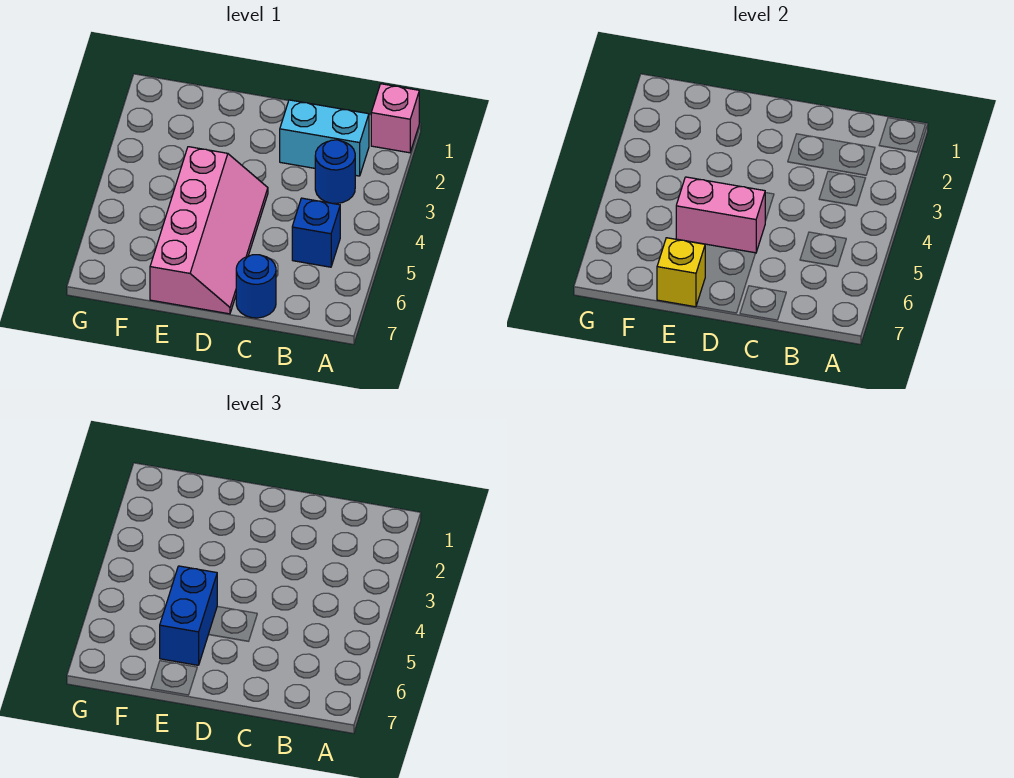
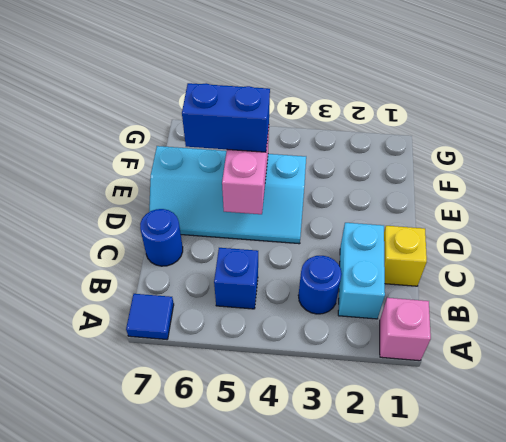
none -> blue tile A7 level 1
pink slope D4:E7 level 1 top E -> cyan slope D4:E7 level 1 top E
yellow brick E7 level 2 -> yellow brick C1 level 1

